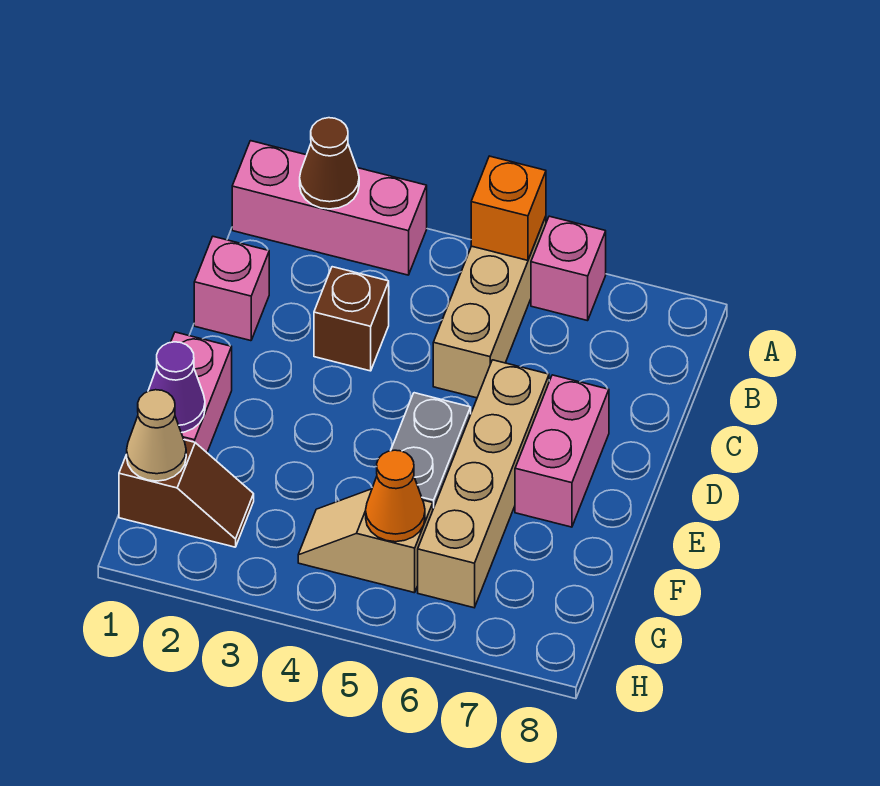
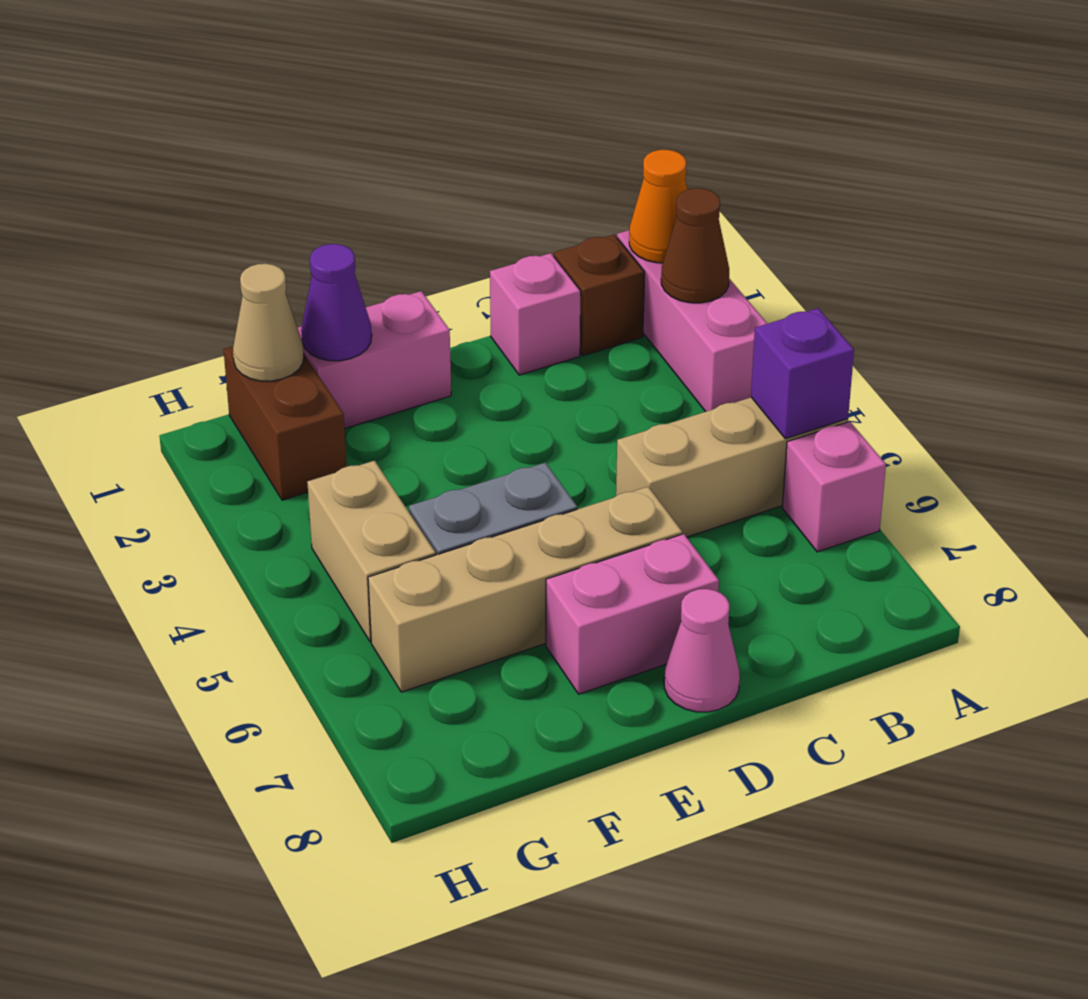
orange brick A5 level 2 -> purple brick A5 level 2
brown brick C3 level 1 -> brown brick B1 level 1
none -> pink cone D8 level 1
brown slope G1:G2 level 1 top 1 -> brown brick G1:G2 level 1
tan slope G4:G5 level 1 top 5 -> tan brick G4:G5 level 1
orange cone G5 level 2 -> orange cone A1 level 2

